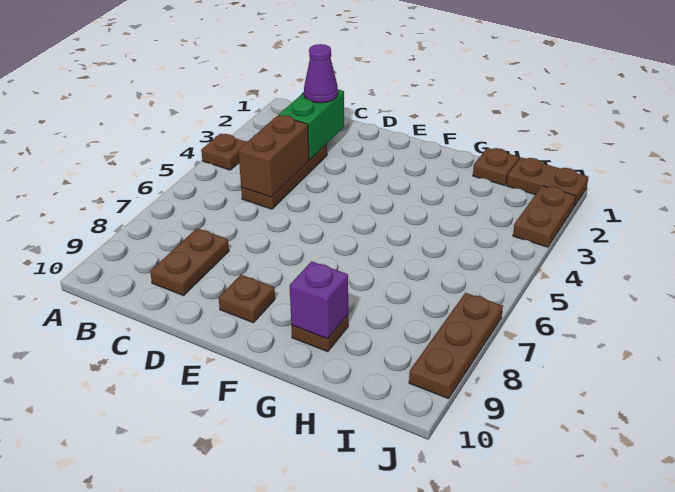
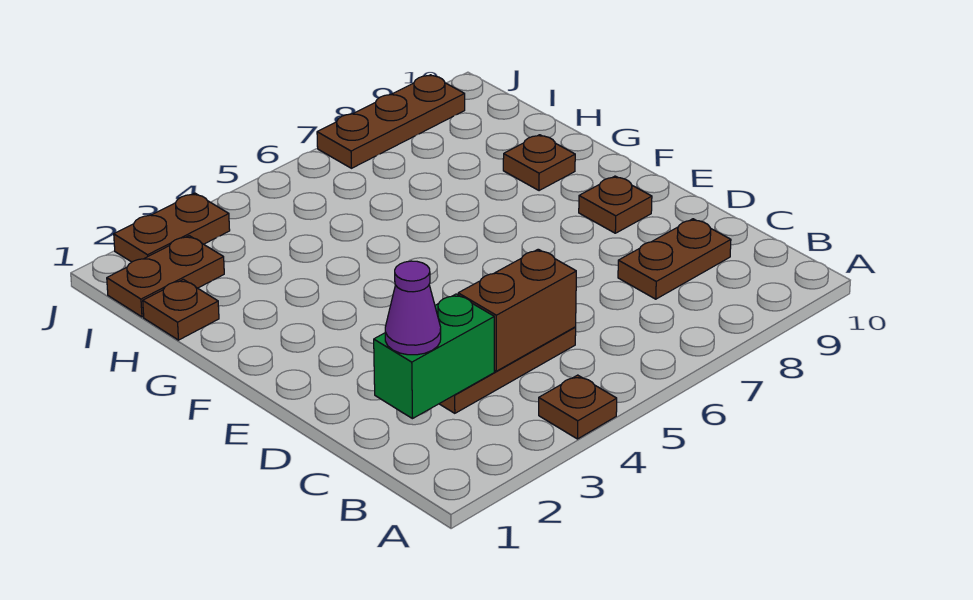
purple brick G9 level 2 -> none
brown plate I1:J1 level 1 -> brown plate I1:I2 level 1

